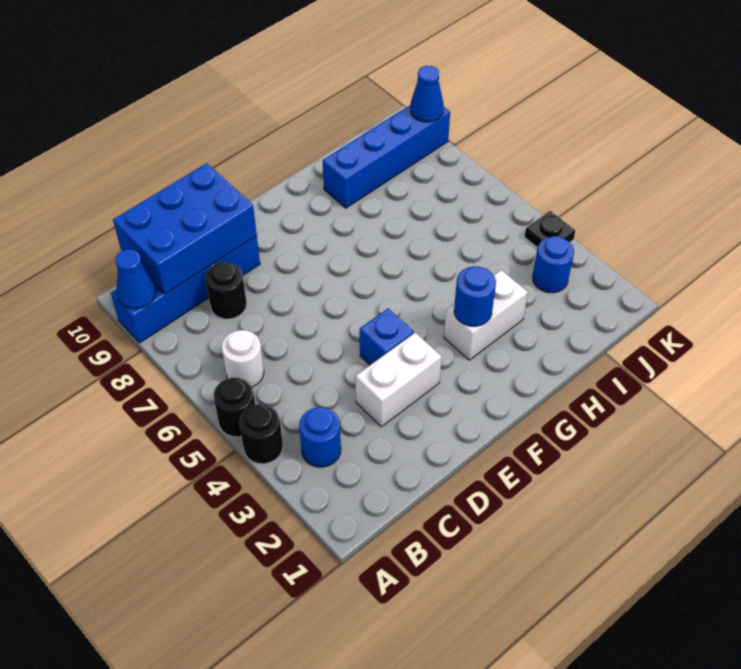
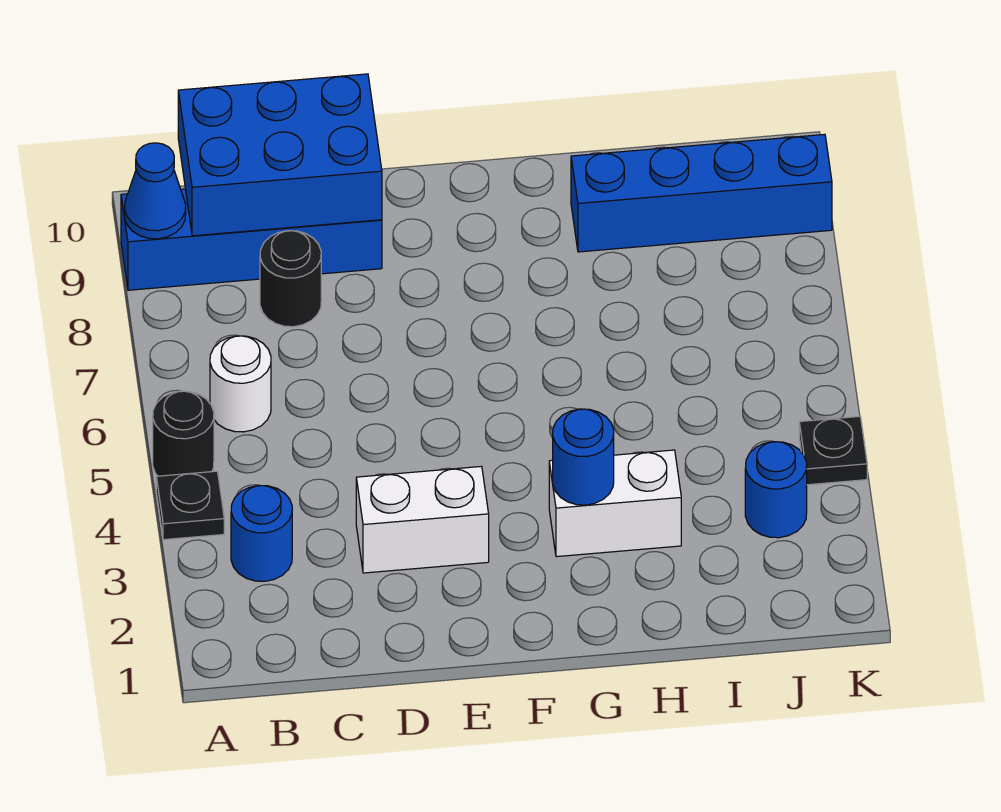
black round brick A4 level 1 -> black plate A4 level 1
blue brick E4 level 1 -> none
blue cone K9 level 2 -> none

